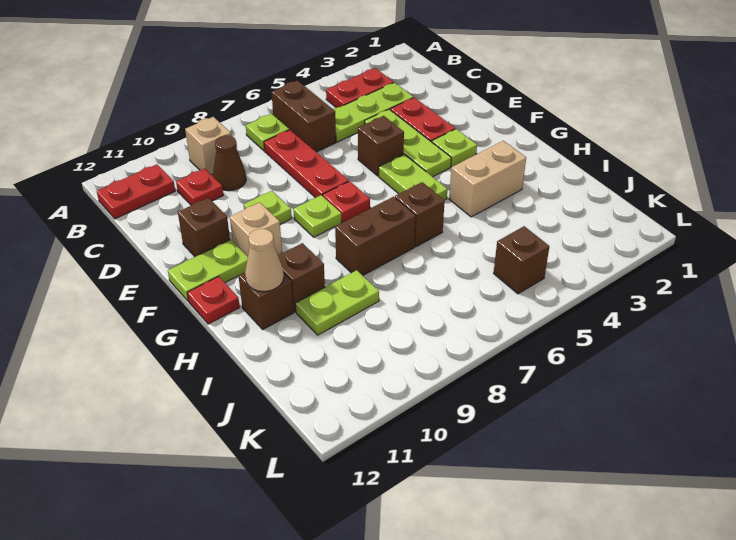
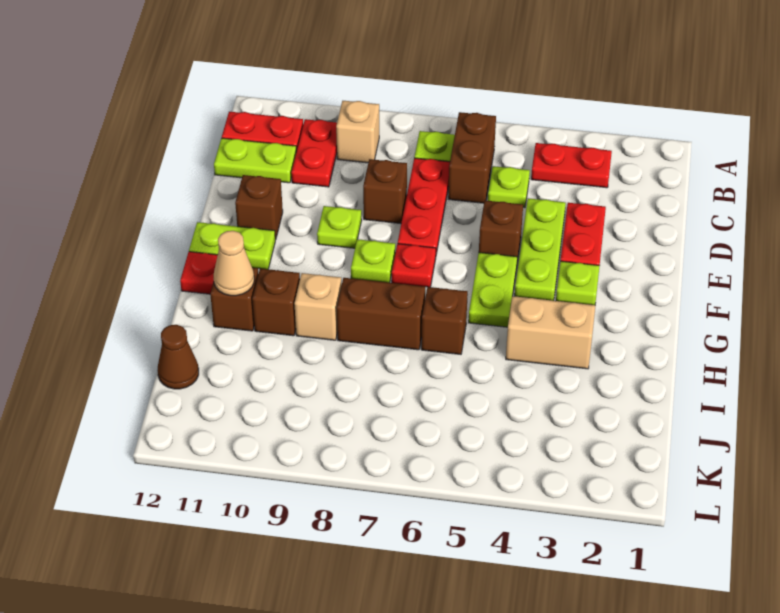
lime plate C3:C5 level 1 -> lime plate C5 level 1
brown cone C9 level 1 -> brown cone J12 level 1
red plate C10 level 1 -> red plate B10:C10 level 1
tan brick F10 level 1 -> tan brick H9 level 1
lime plate I9:I10 level 1 -> lime plate C11:C12 level 1
brown brick K5 level 1 -> brown brick D8 level 1

